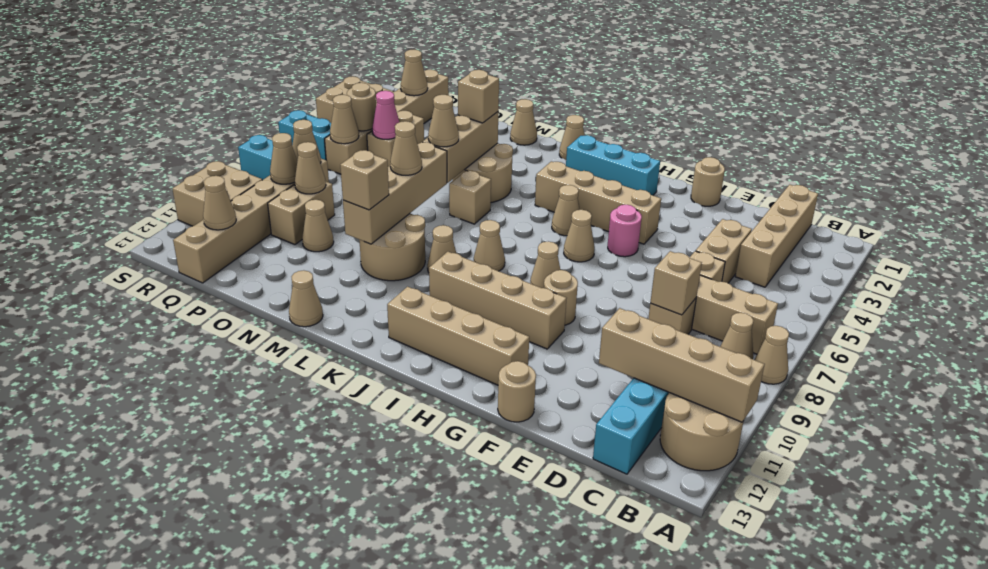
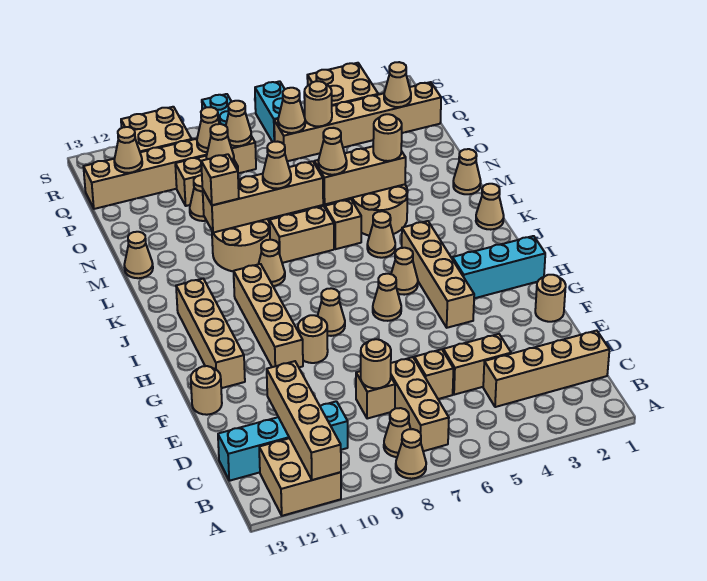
tan round brick A11:B12 level 1 -> tan brick A11:B12 level 1
tan brick D8 level 2 -> tan round brick D8 level 2
pink round brick G5 level 1 -> none
cyan brick H2:J2 level 1 -> cyan brick H1:H3 level 1
tan cone J8 level 1 -> tan cone K5 level 1
tan brick M4 level 3 -> tan round brick M4 level 3
tan brick P4:P5 level 1 -> tan brick L7:L8 level 1
pink cone P5 level 2 -> none

